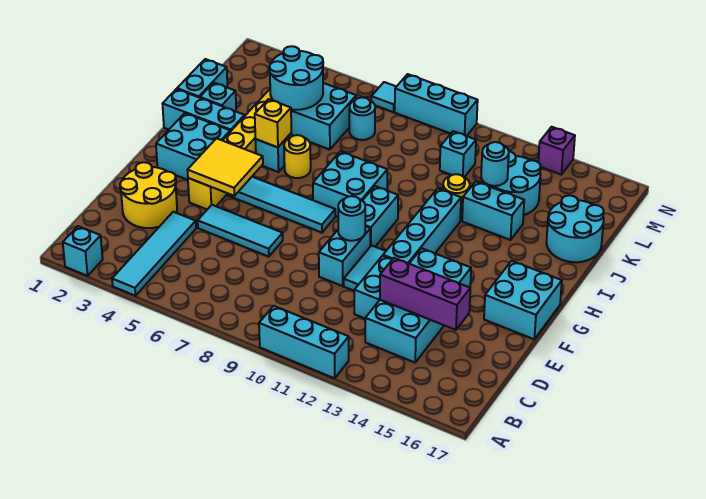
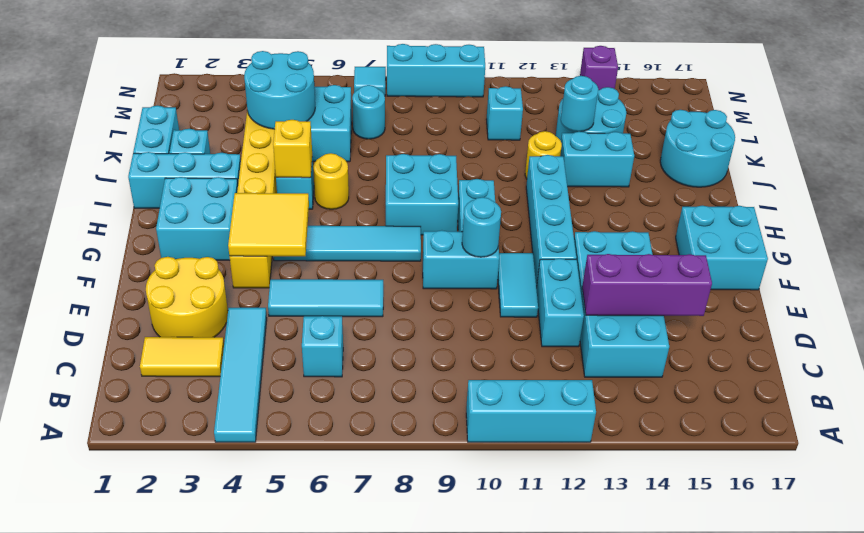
cyan brick A2 level 1 -> cyan brick C6 level 1
none -> yellow tile C2:C3 level 1
cyan brick E10:F10 level 1 -> cyan brick F9:F10 level 1

